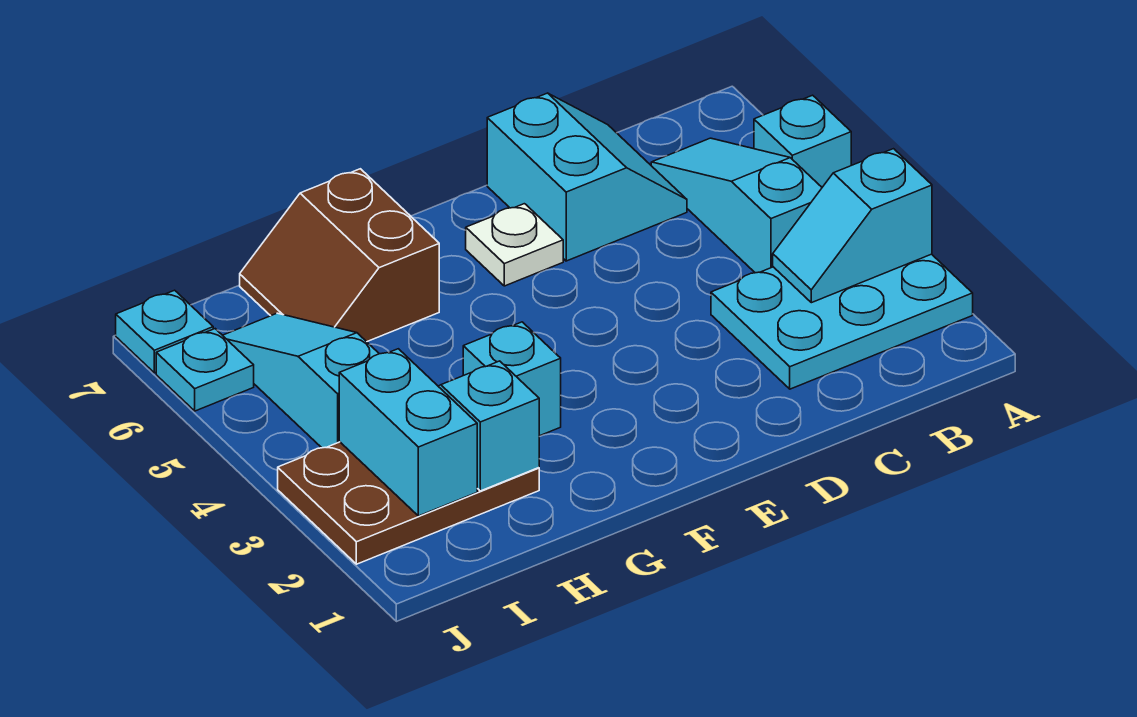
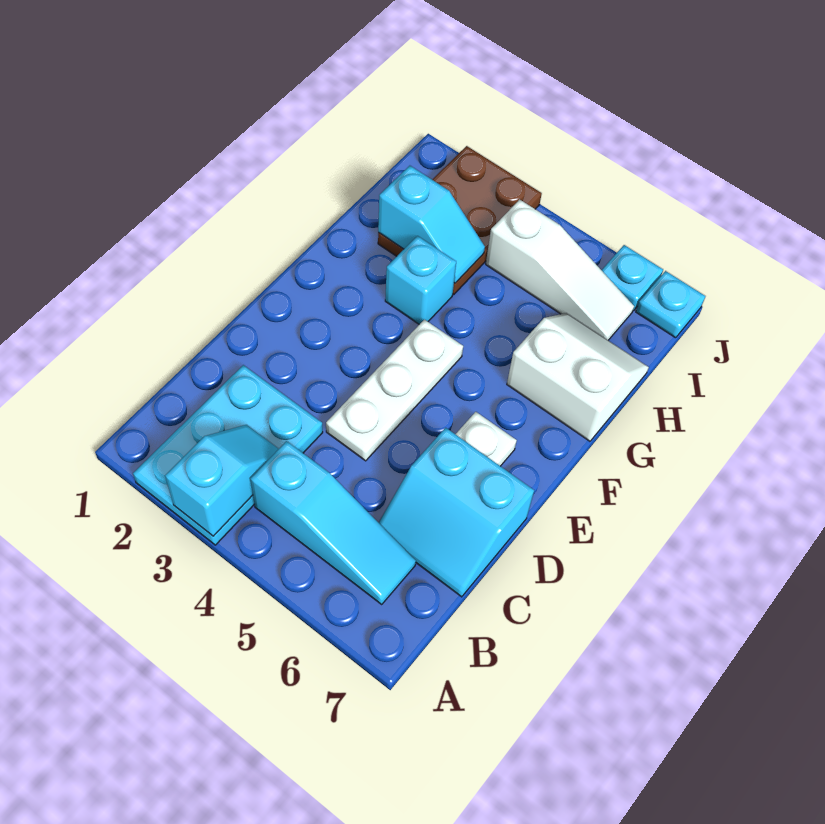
cyan brick A5 level 1 -> none
none -> white plate D4:F4 level 1
brown slope G6:H7 level 1 top G -> white slope G6:H7 level 1 top G
cyan brick I2:I3 level 2 -> none
cyan slope I4:I6 level 1 top 4 -> white slope I4:I6 level 1 top 4

